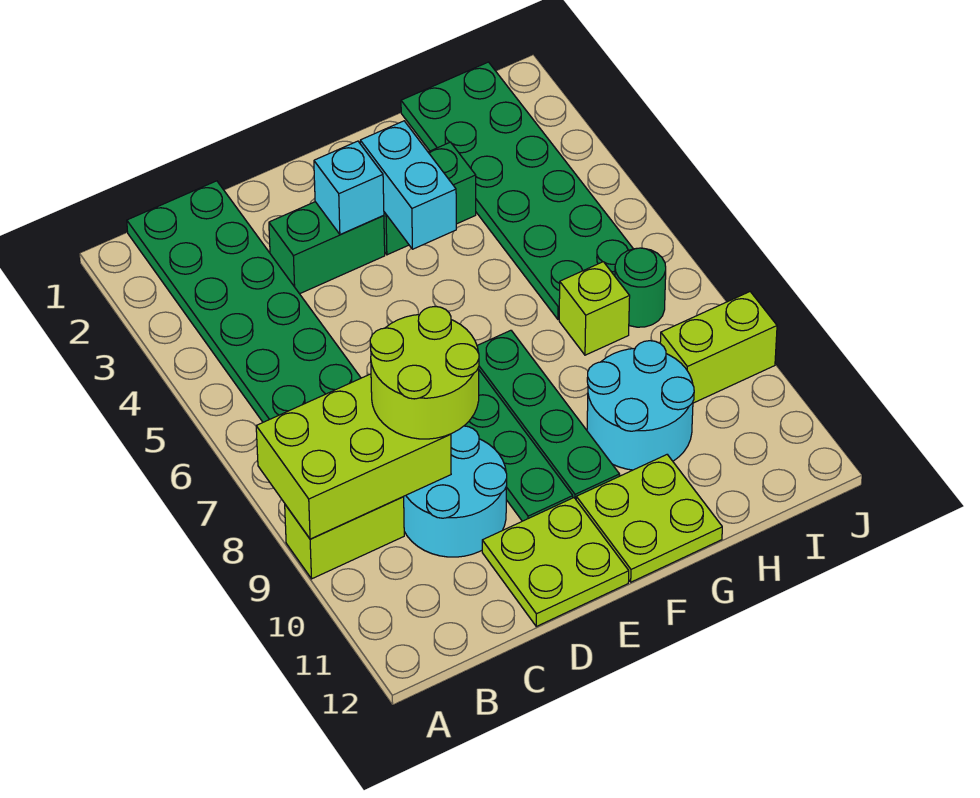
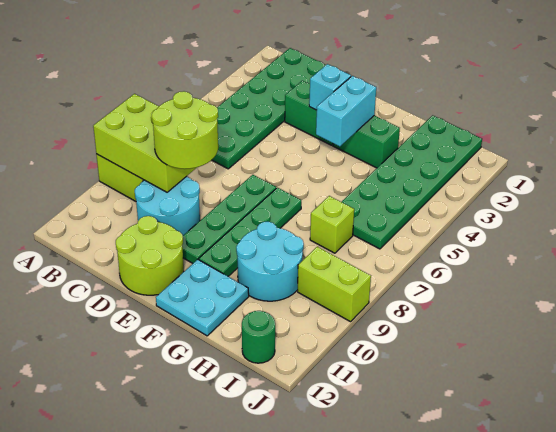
lime plate D11:E12 level 1 -> lime round brick D11:E12 level 1
lime plate F11:G12 level 1 -> cyan plate F11:G12 level 1
green round brick I7 level 1 -> green round brick I12 level 1

